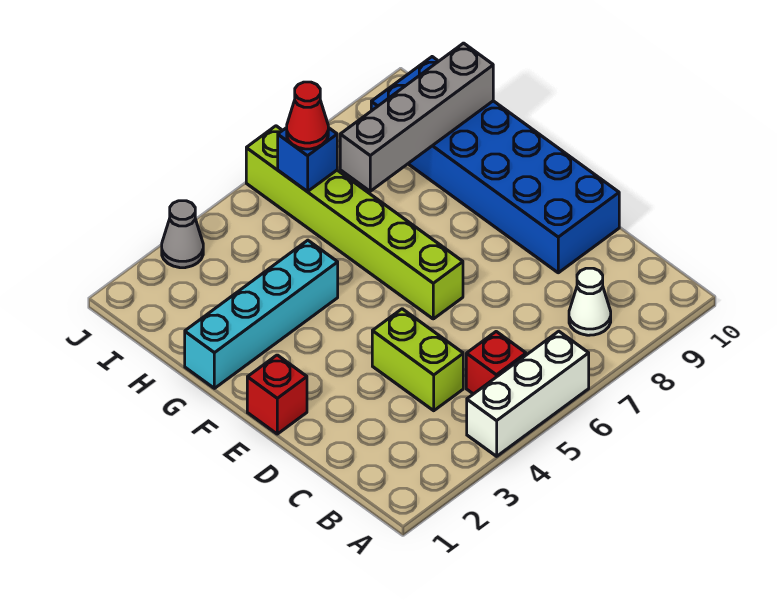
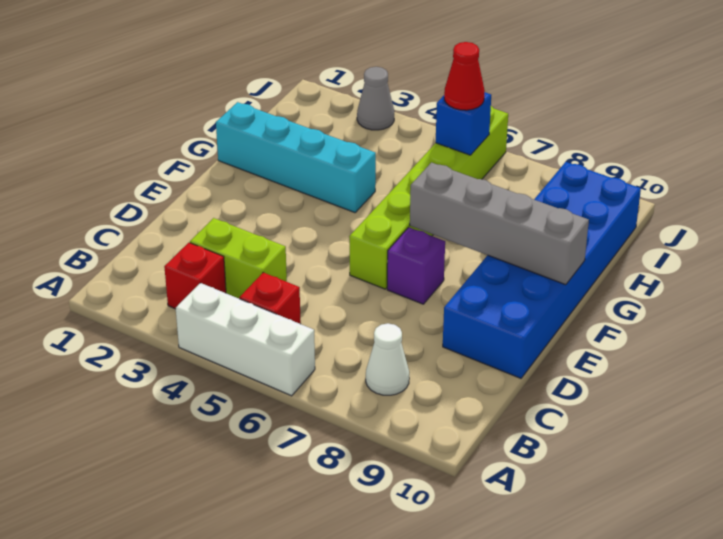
lime brick C4:D4 level 1 -> lime brick C3:C4 level 1
red brick E1 level 1 -> red brick B3 level 1
none -> purple brick E7 level 1
grey brick H7:H10 level 2 -> grey brick F7:F10 level 2

